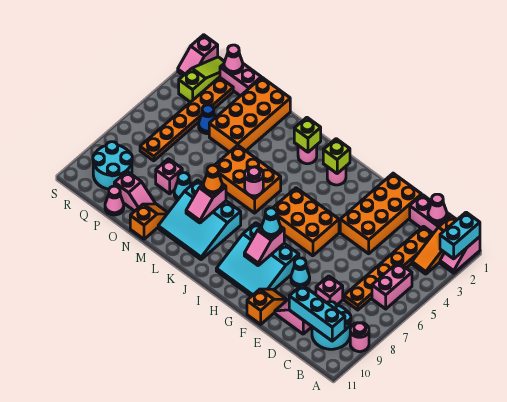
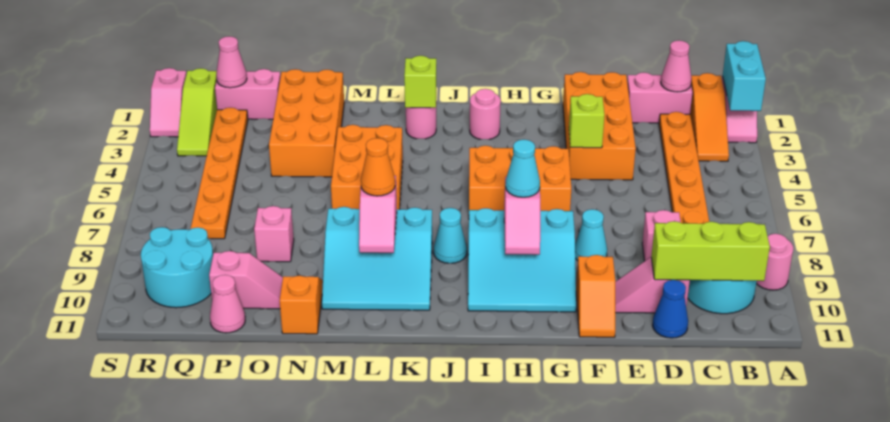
pink brick B5:B6 level 1 -> none
cyan brick B10:D10 level 2 -> lime brick B10:D10 level 2
orange slope F10:F11 level 1 top 11 -> orange slope F10:F11 level 1 top 10
lime brick I2 level 2 -> lime brick F4 level 2
orange brick K5:M6 level 1 -> orange brick L4:M6 level 1
pink round brick K6 level 2 -> none
cyan cone N8 level 1 -> cyan cone J8 level 1
blue cone P4 level 1 -> blue cone D11 level 1
lime slope R1:R3 level 1 top 3 -> lime slope R1:R3 level 1 top 1

